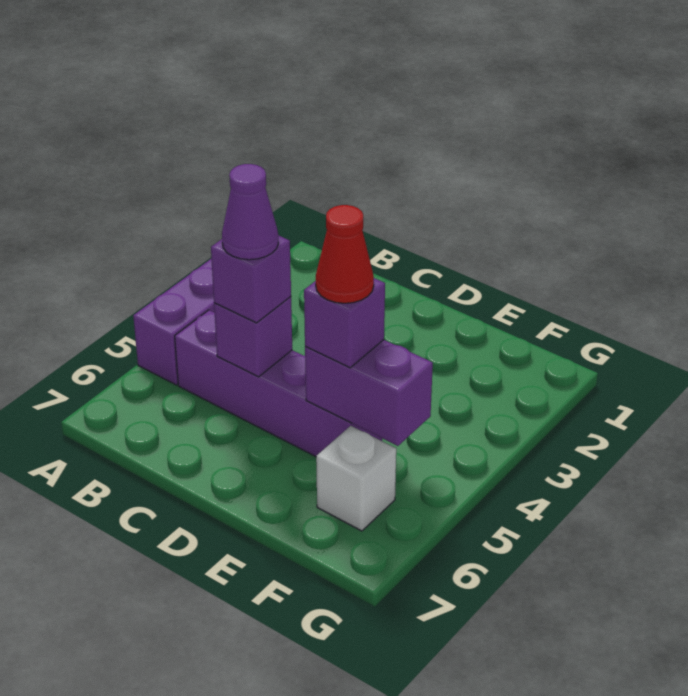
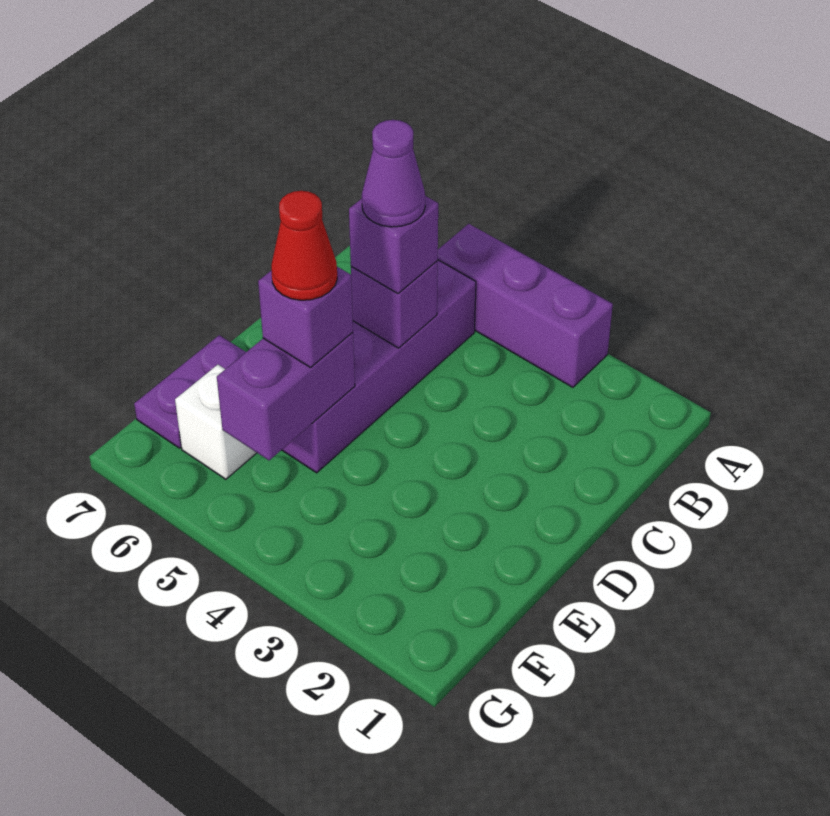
none -> purple plate E7:F7 level 1

